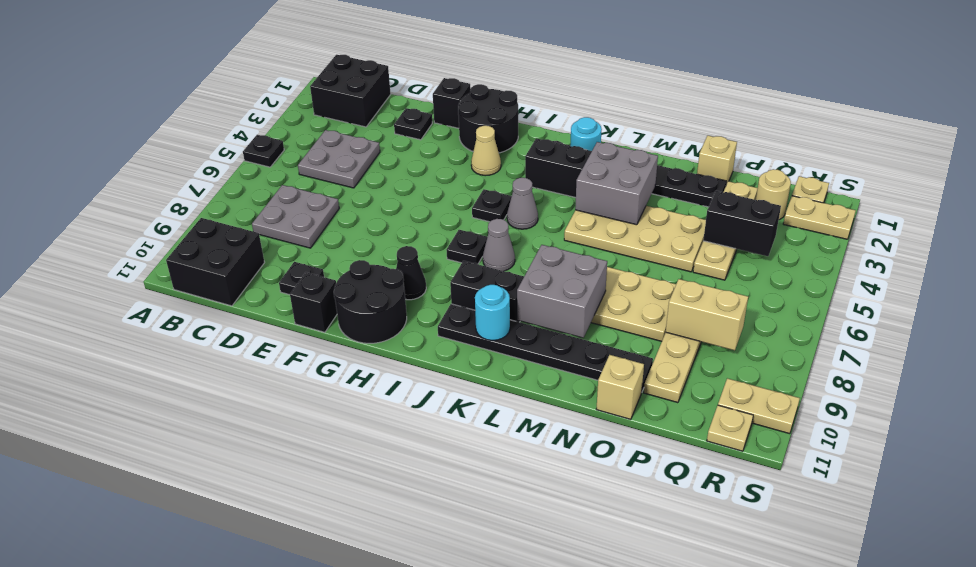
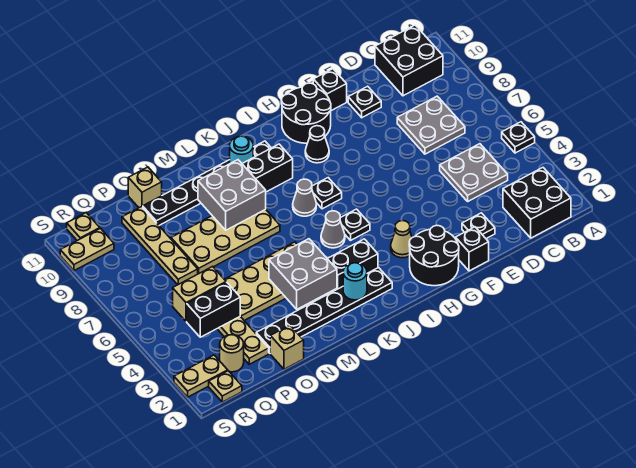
tan brick P8:Q8 level 2 -> tan brick P5:Q5 level 2

